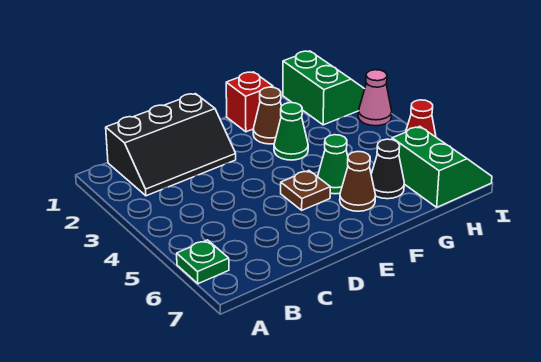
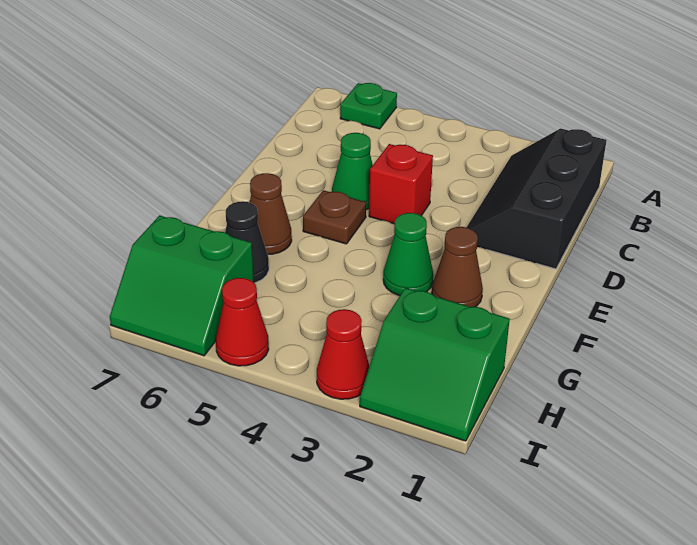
red brick F1 level 1 -> red brick D4 level 1
green cone F5 level 1 -> green cone D5 level 1
pink cone I3 level 1 -> red cone I3 level 1

